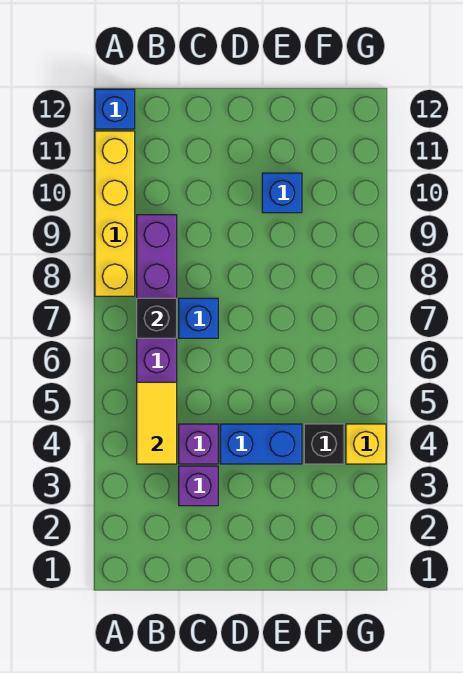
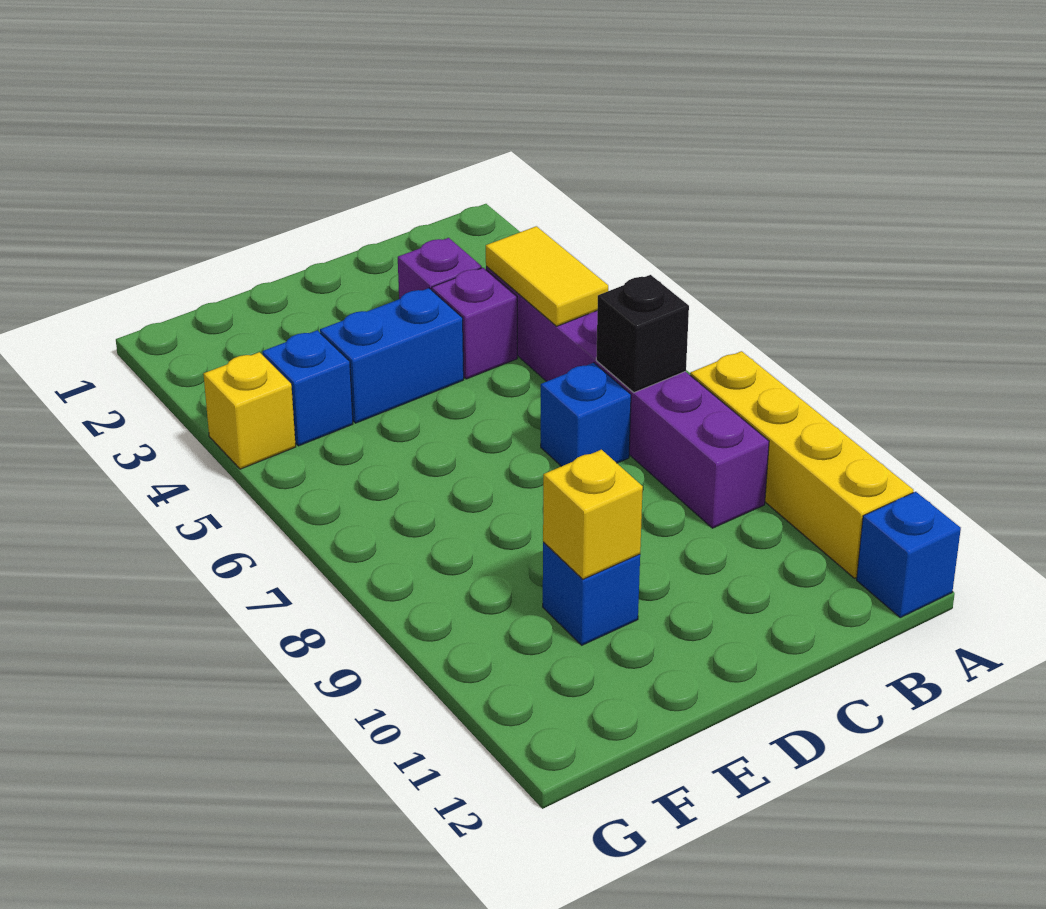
none -> yellow brick E10 level 2
black brick F4 level 1 -> blue brick F4 level 1

